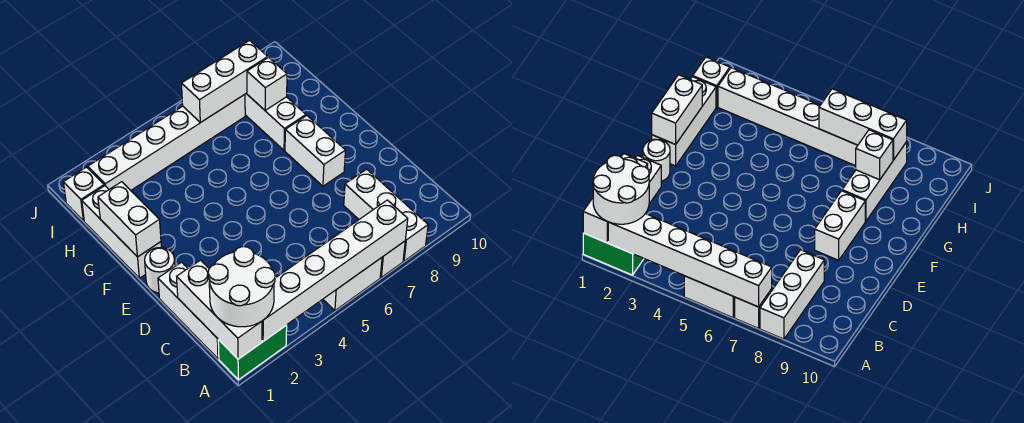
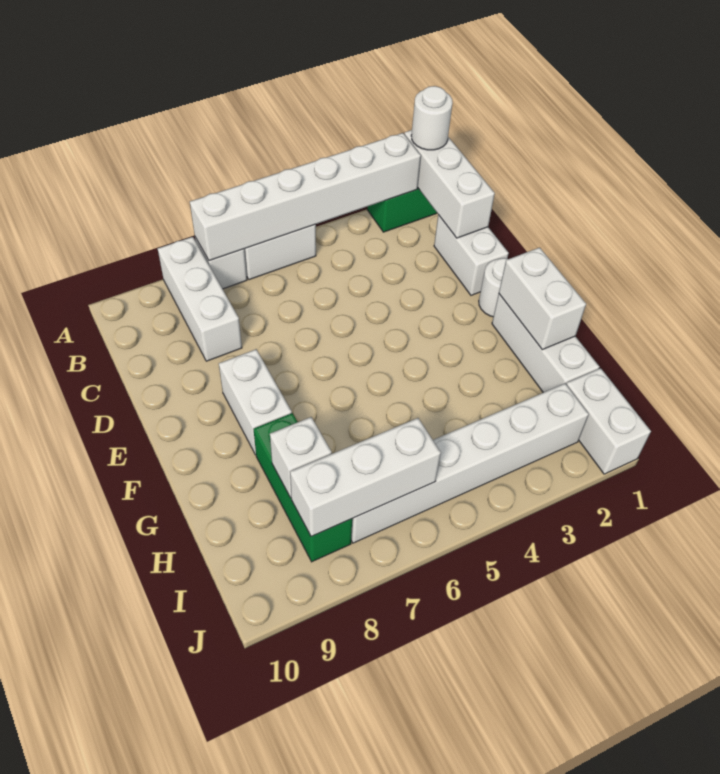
white round brick A1:B2 level 3 -> white round brick A1 level 3
white brick B1:D1 level 1 -> white brick C1:D1 level 1
white brick G8:I8 level 1 -> green brick G8:I8 level 1
white brick I1 level 1 -> white brick I1:J1 level 1

